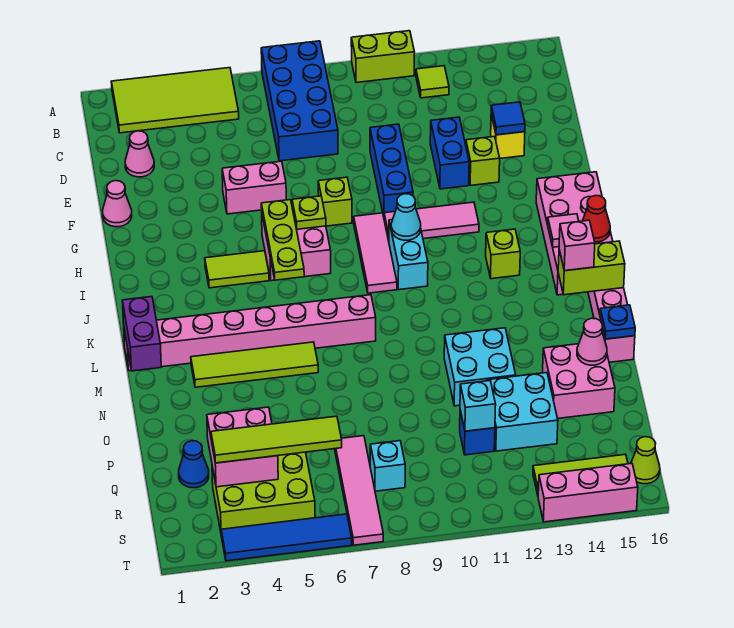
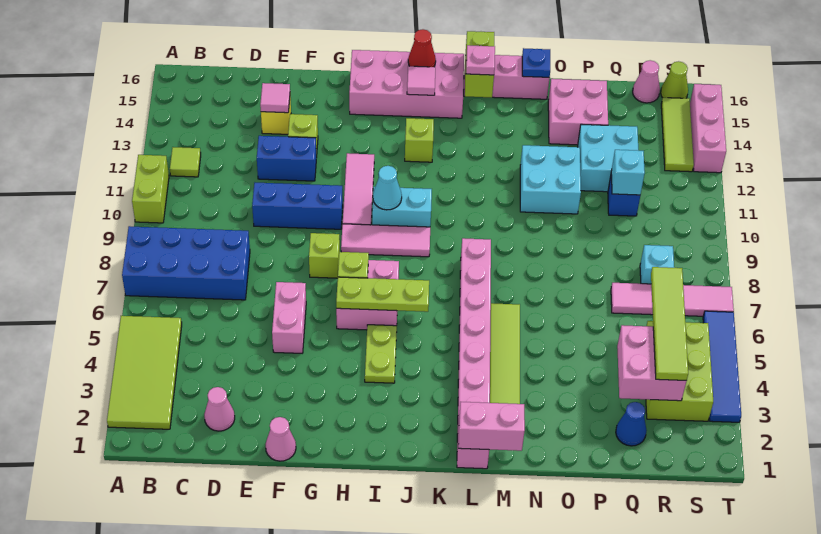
blue tile E14 level 2 -> pink tile E14 level 2
lime tile I4:I5 level 1 -> lime plate I4:I5 level 1
purple brick L1:M1 level 2 -> pink brick L1:M1 level 2
pink brick L15 level 3 -> pink plate L15 level 3
pink cone O15 level 2 -> pink cone R16 level 1

